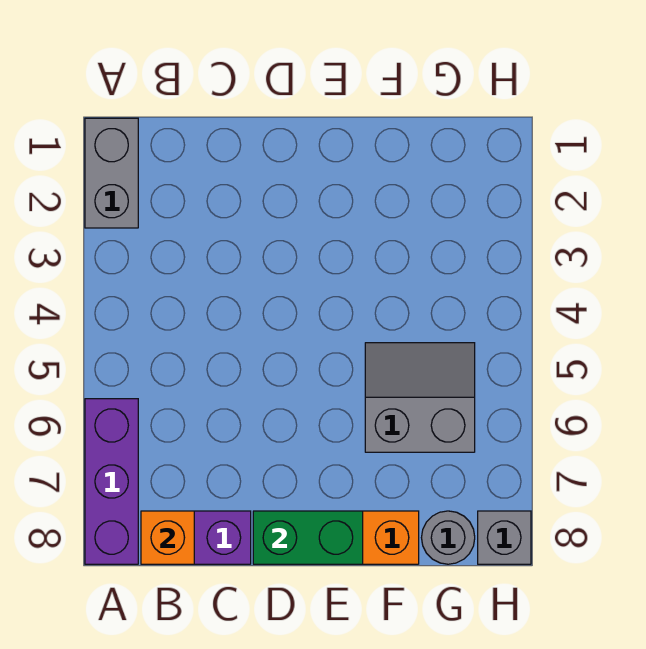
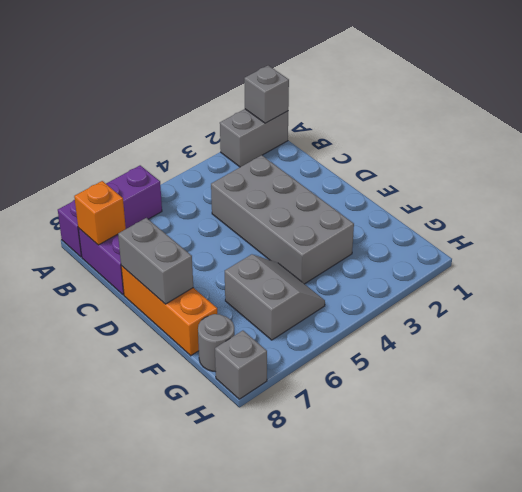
none -> grey brick A1 level 2
none -> grey brick C3:F4 level 1
green brick D8:E8 level 2 -> grey brick D8:E8 level 2

